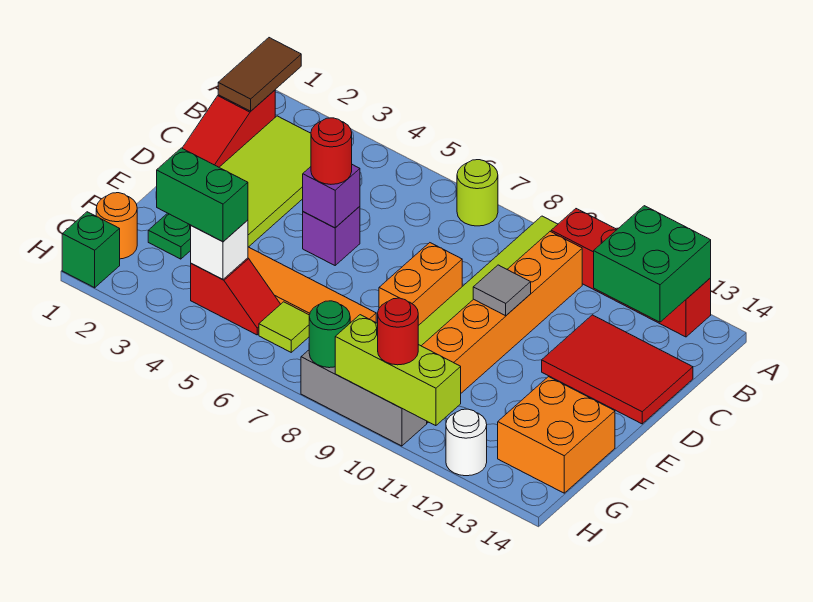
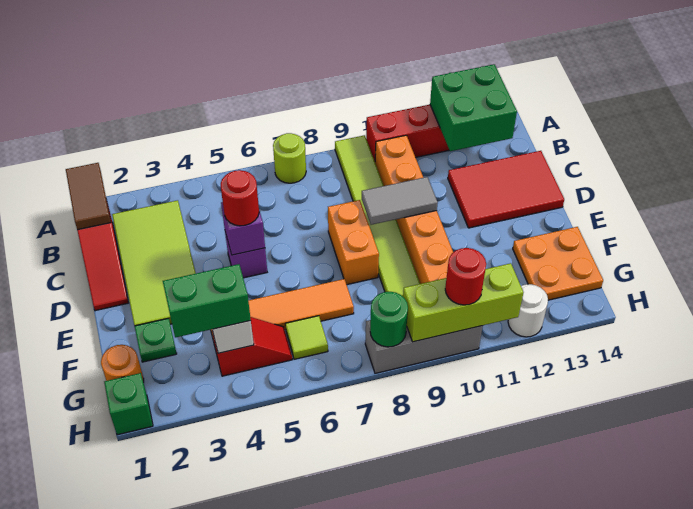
grey tile D10 level 2 -> grey tile D9:D10 level 2
orange brick F13:G14 level 1 -> orange plate F13:G14 level 1

